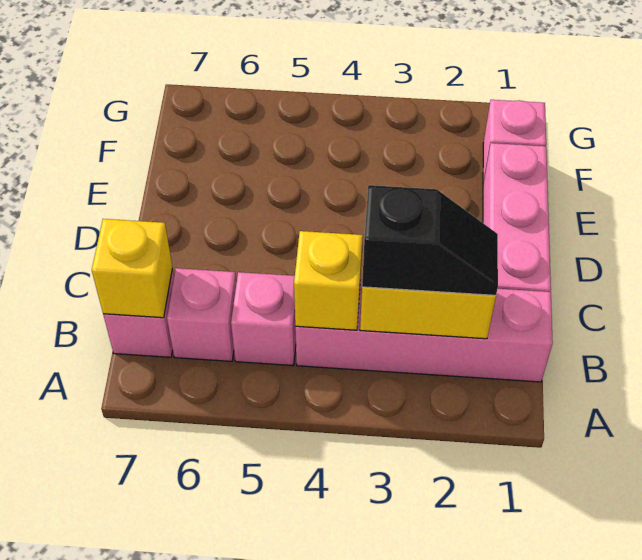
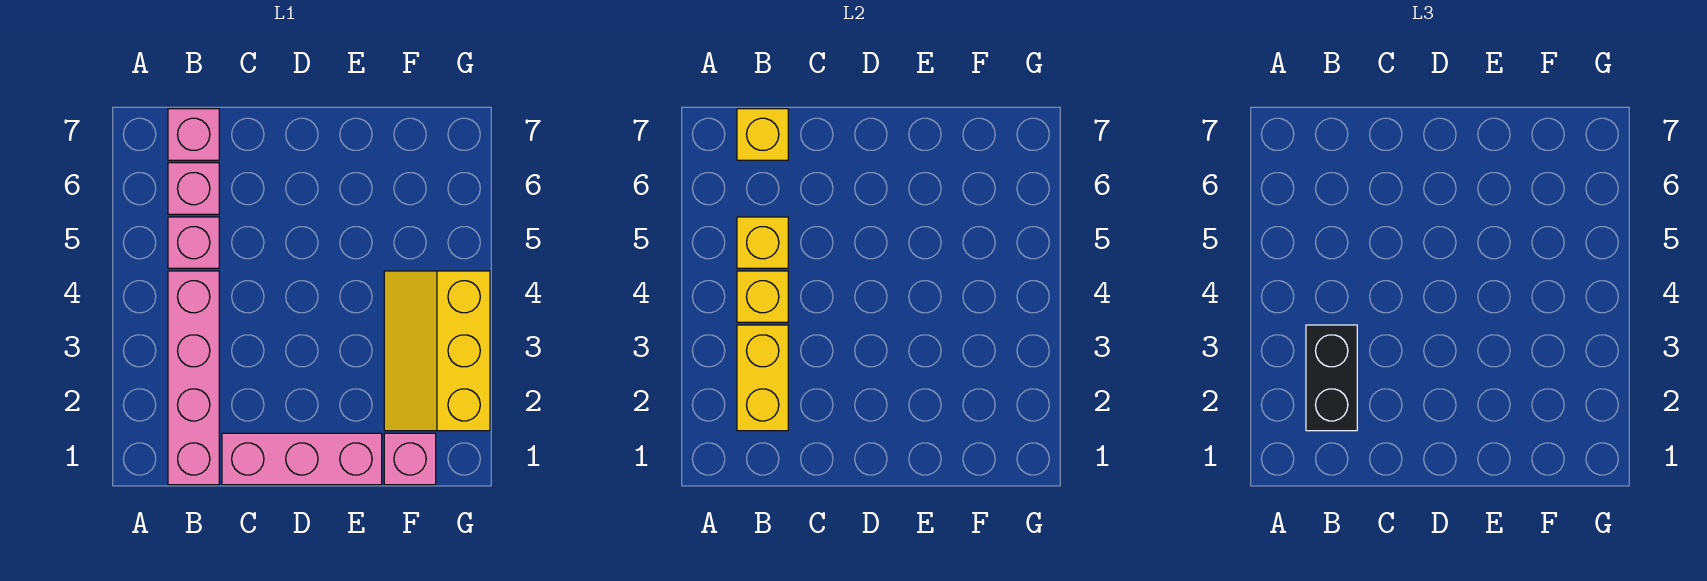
black slope B2:B3 level 3 top 3 -> black brick B2:B3 level 3
none -> yellow brick B5 level 2
none -> yellow slope F2:G4 level 1 top G

